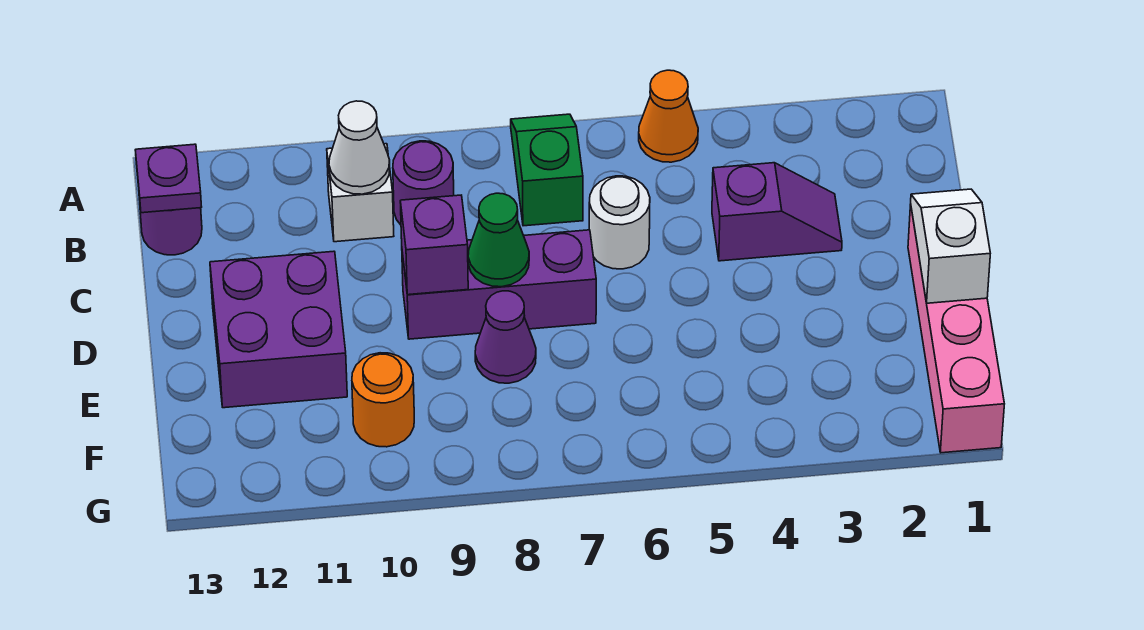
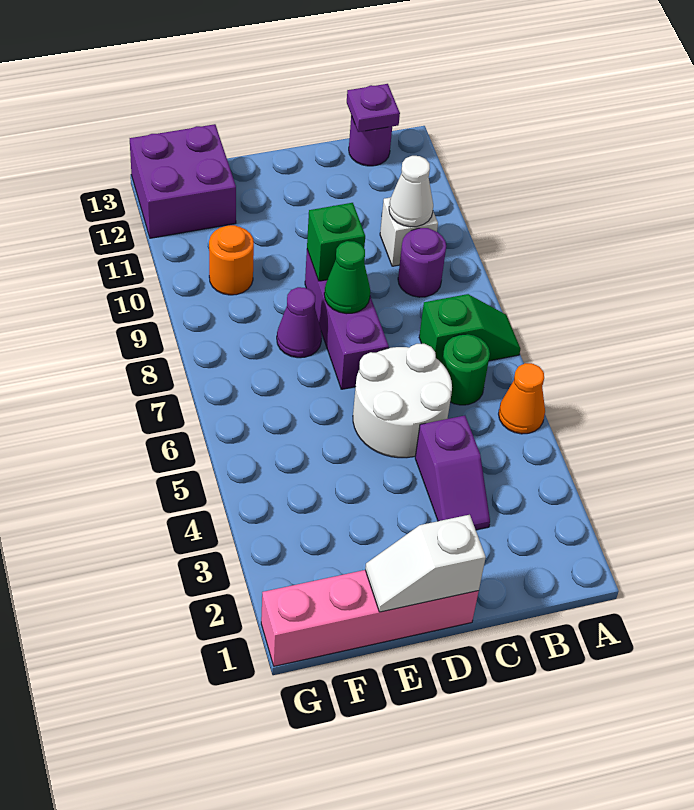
none -> green round brick B6 level 1
white round brick C6 level 1 -> white round brick C5:D6 level 1
white slope D1:E1 level 2 top E -> white slope D1:E1 level 2 top D
purple brick D9 level 2 -> green brick D9 level 2
purple brick D11:E12 level 1 -> purple brick F12:G13 level 1

